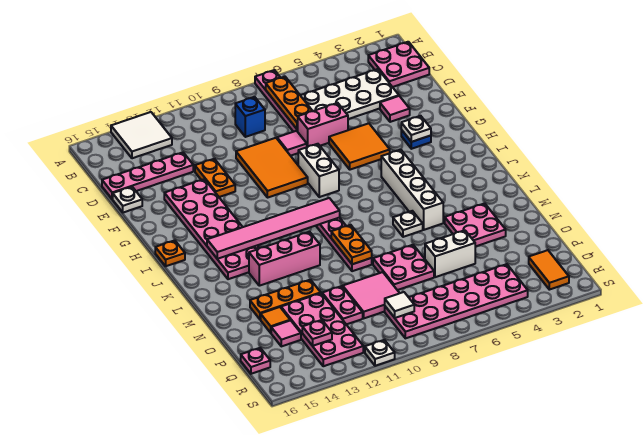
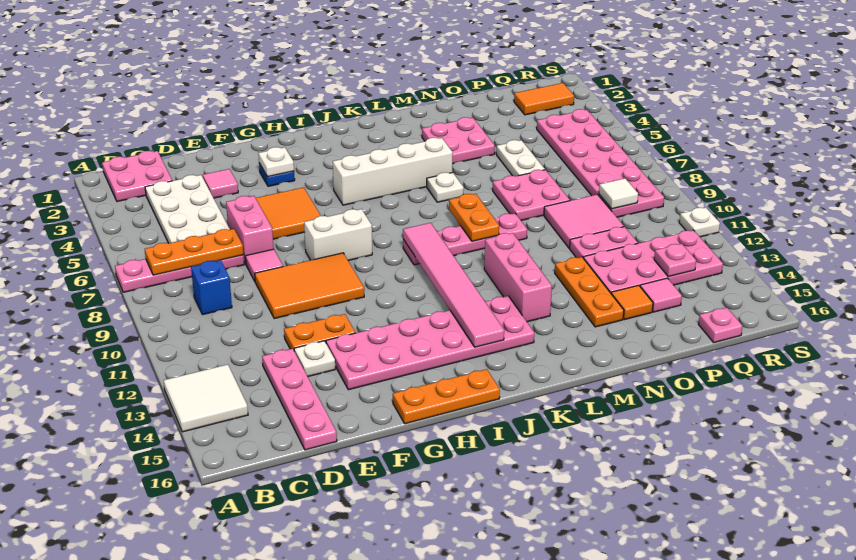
white plate E16 level 1 -> white plate E13 level 1
orange plate I16 level 1 -> orange plate G16:I16 level 1
orange plate L9:M9 level 2 -> orange plate L8:L9 level 2
white brick O5:O6 level 1 -> white plate O5:O6 level 1

